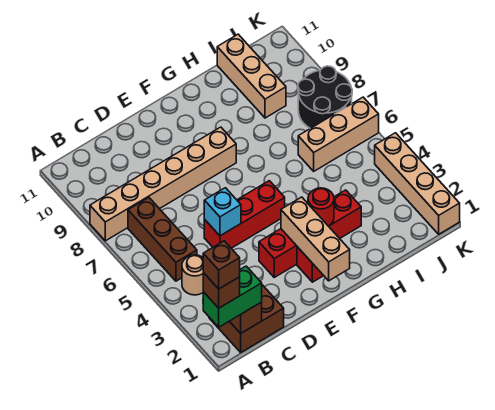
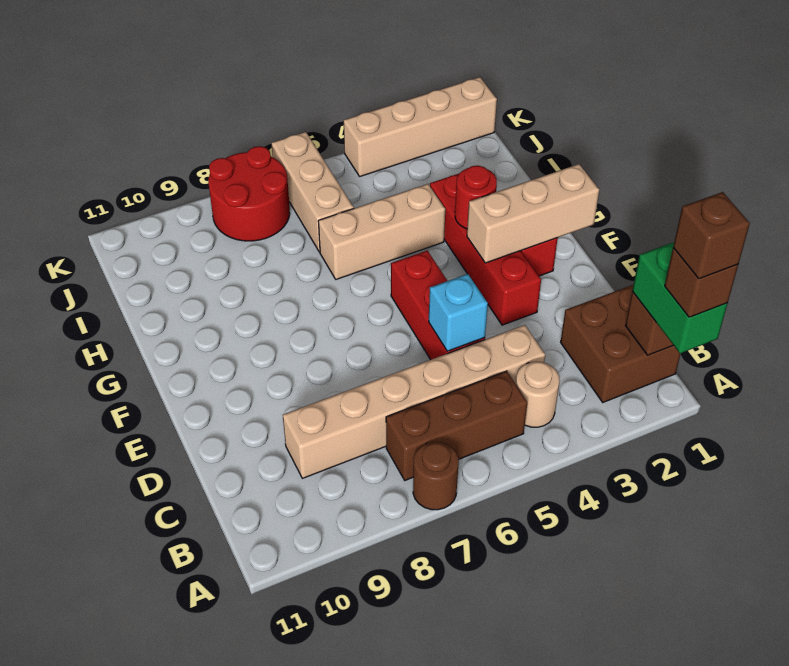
none -> brown round brick A7 level 1
tan brick A8:F8 level 1 -> tan brick C4:C9 level 1
tan brick I9:I11 level 1 -> tan brick H4:H6 level 1
black round brick J7:K8 level 1 -> red round brick J7:K8 level 1

